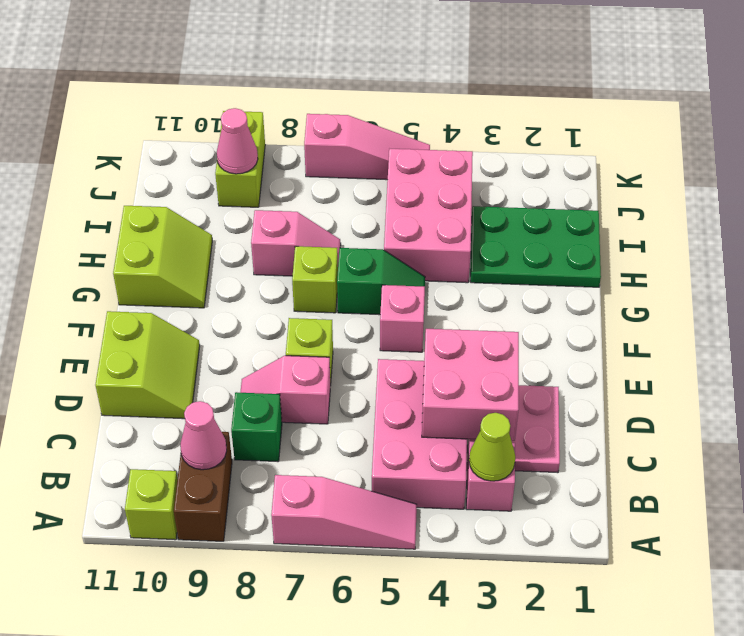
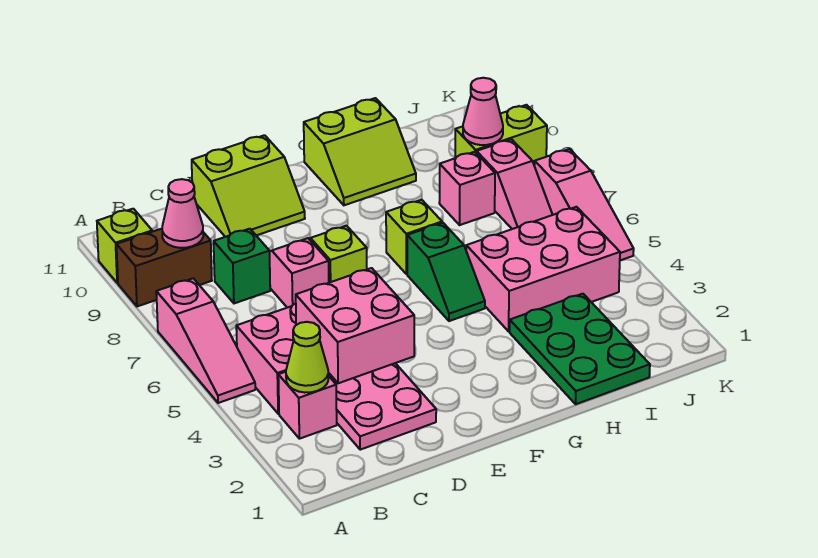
pink brick F5 level 1 -> pink brick I8 level 1
pink slope H7:H8 level 1 top 8 -> pink slope J7:J8 level 1 top 8

